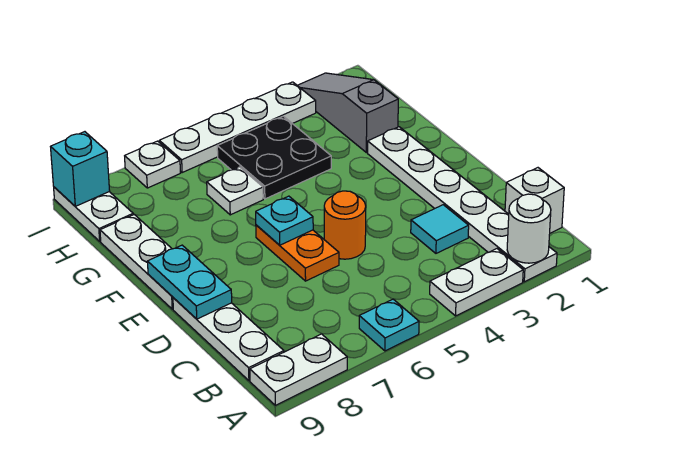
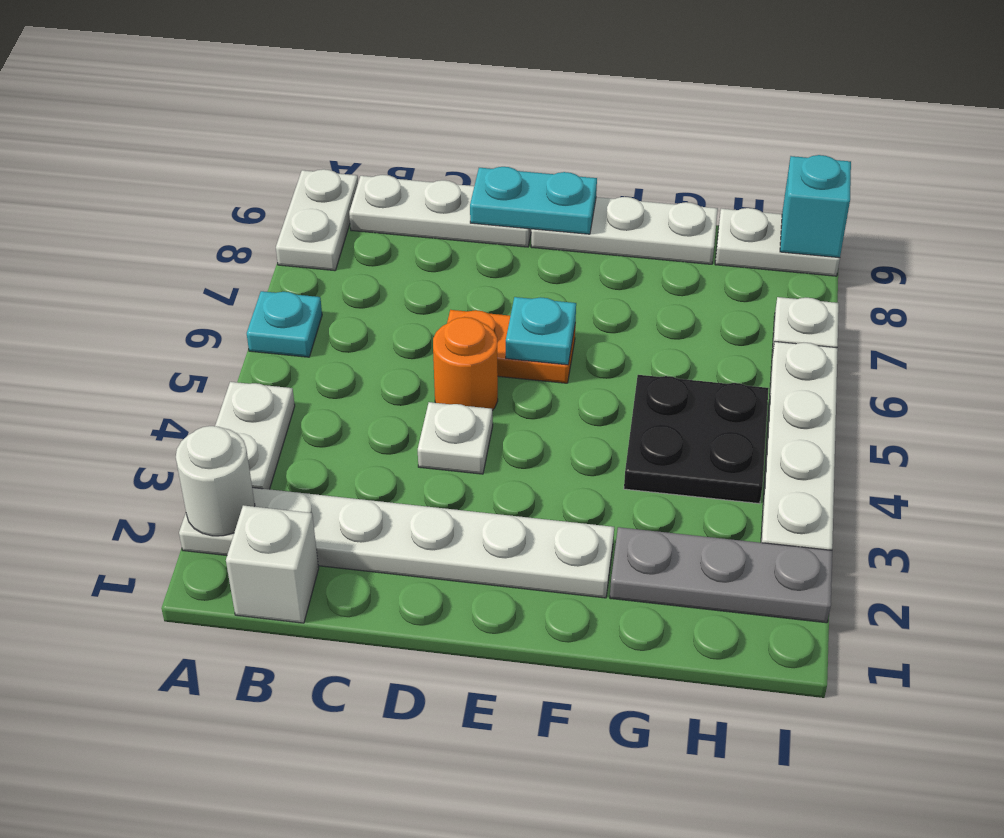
cyan tile C3 level 1 -> none
grey slope G2:I2 level 1 top G -> grey plate G2:I2 level 1
white plate G6 level 1 -> white plate D4 level 1

